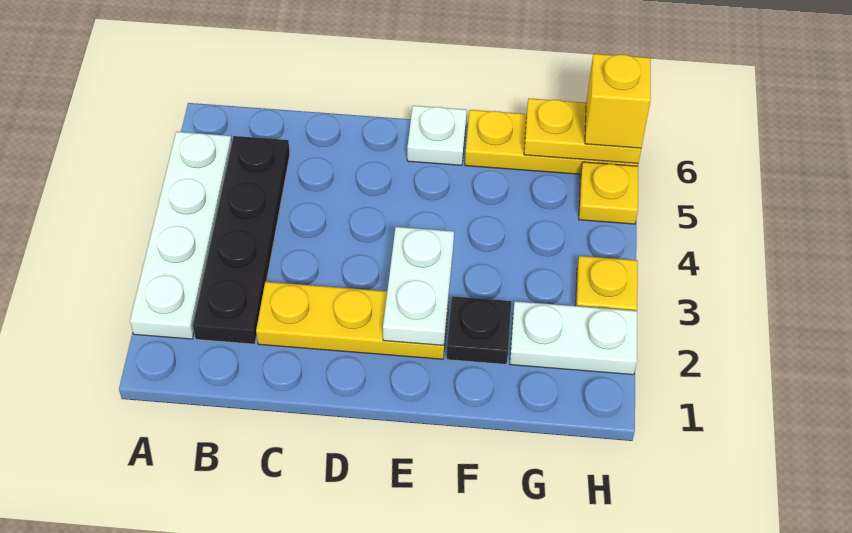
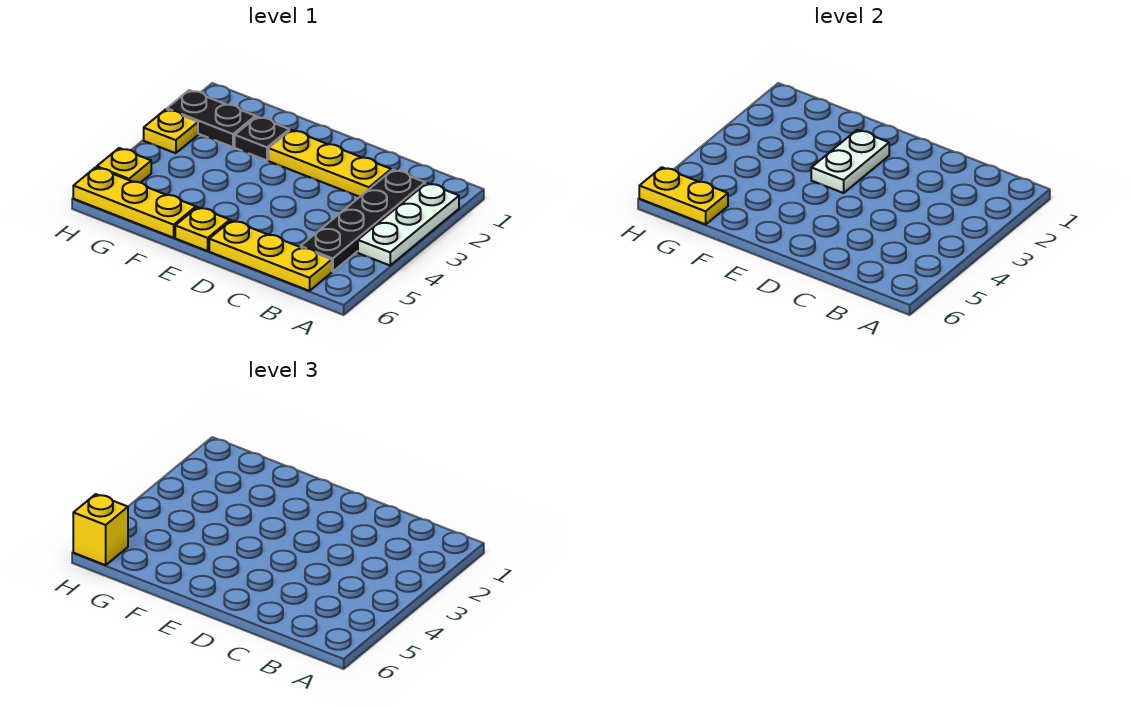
white plate A2:A5 level 1 -> white plate A2:A4 level 1
none -> yellow plate B6:D6 level 1
white plate E6 level 1 -> yellow plate E6 level 1
white plate G2:H2 level 1 -> black plate G2:H2 level 1

